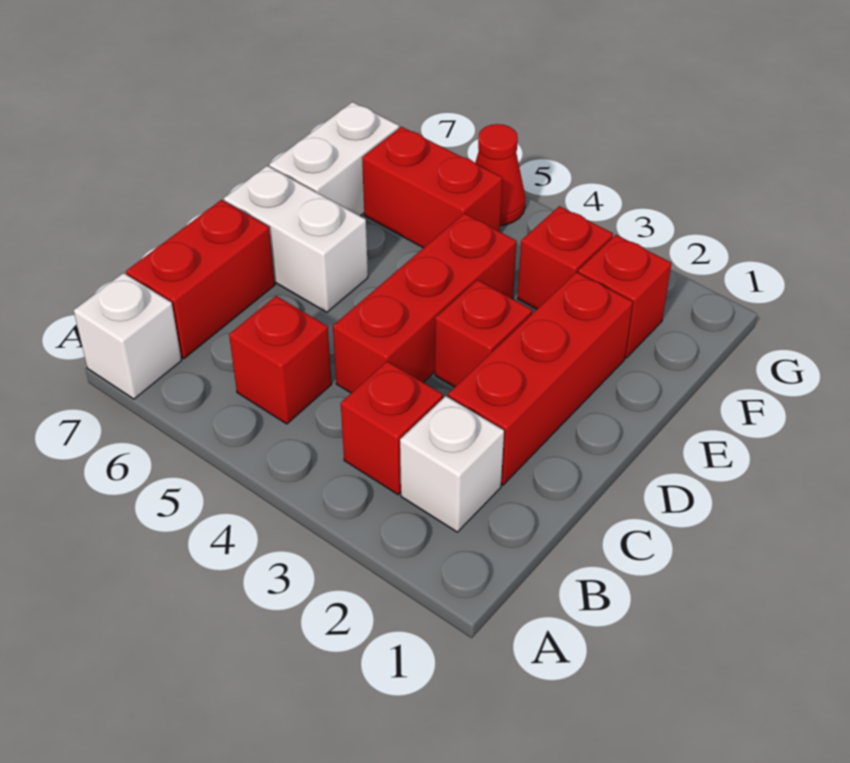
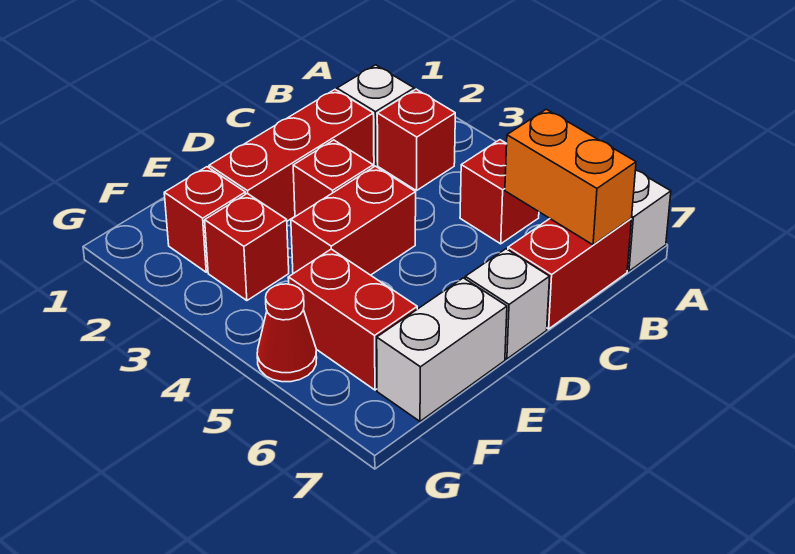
none -> orange brick B6:B7 level 2
red brick C4:E4 level 1 -> red brick D4:E4 level 1
white brick D6:D7 level 1 -> white brick D7 level 1

